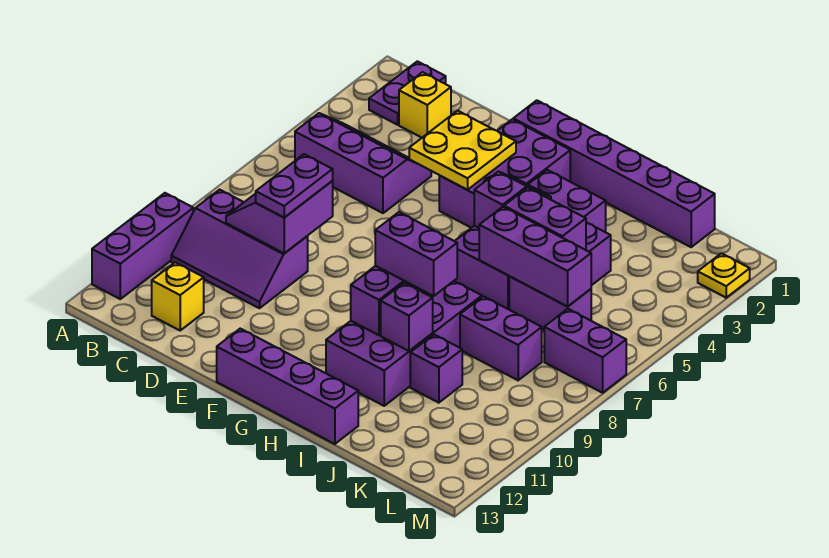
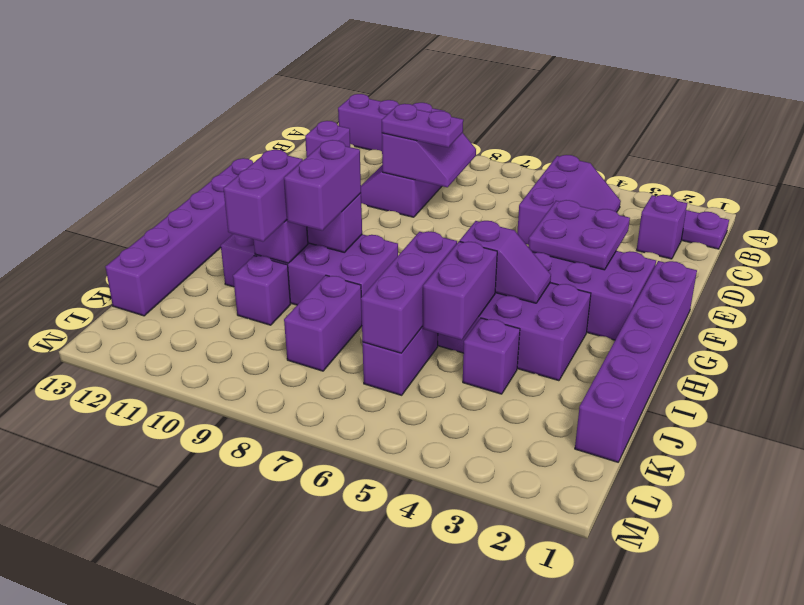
yellow brick C2 level 1 -> purple brick C2 level 1
purple slope C8:D9 level 2 top D -> purple slope C8:D9 level 2 top 9
yellow brick C12 level 1 -> purple brick C12 level 1
yellow plate E3:F4 level 2 -> purple plate E3:F4 level 2
purple brick F13:I13 level 1 -> purple brick F13:K13 level 1
purple brick L7:M7 level 1 -> purple brick I10:J10 level 3
yellow plate M2 level 1 -> none

